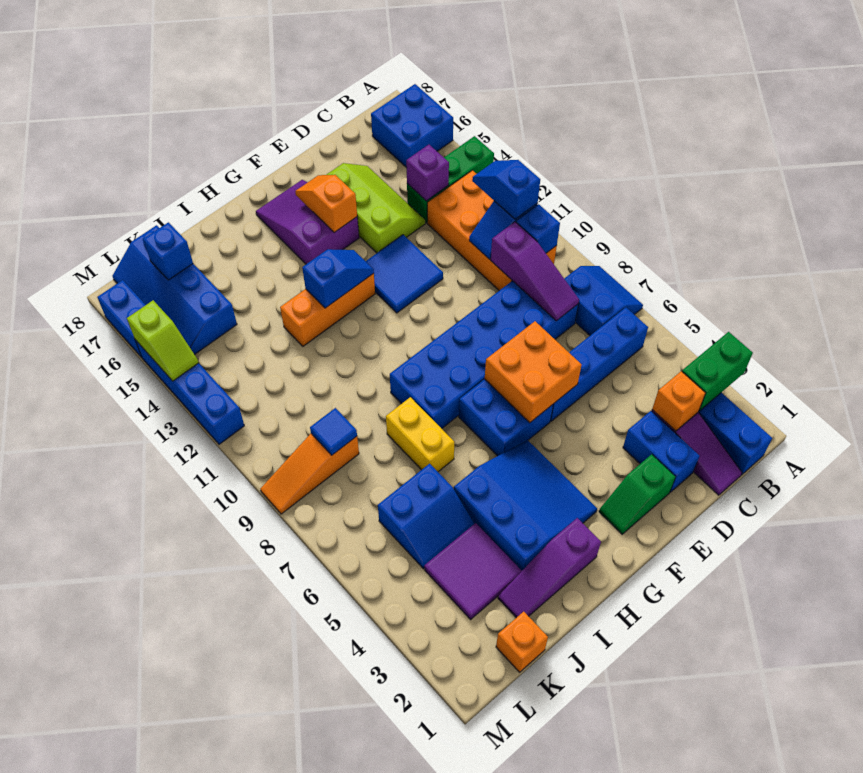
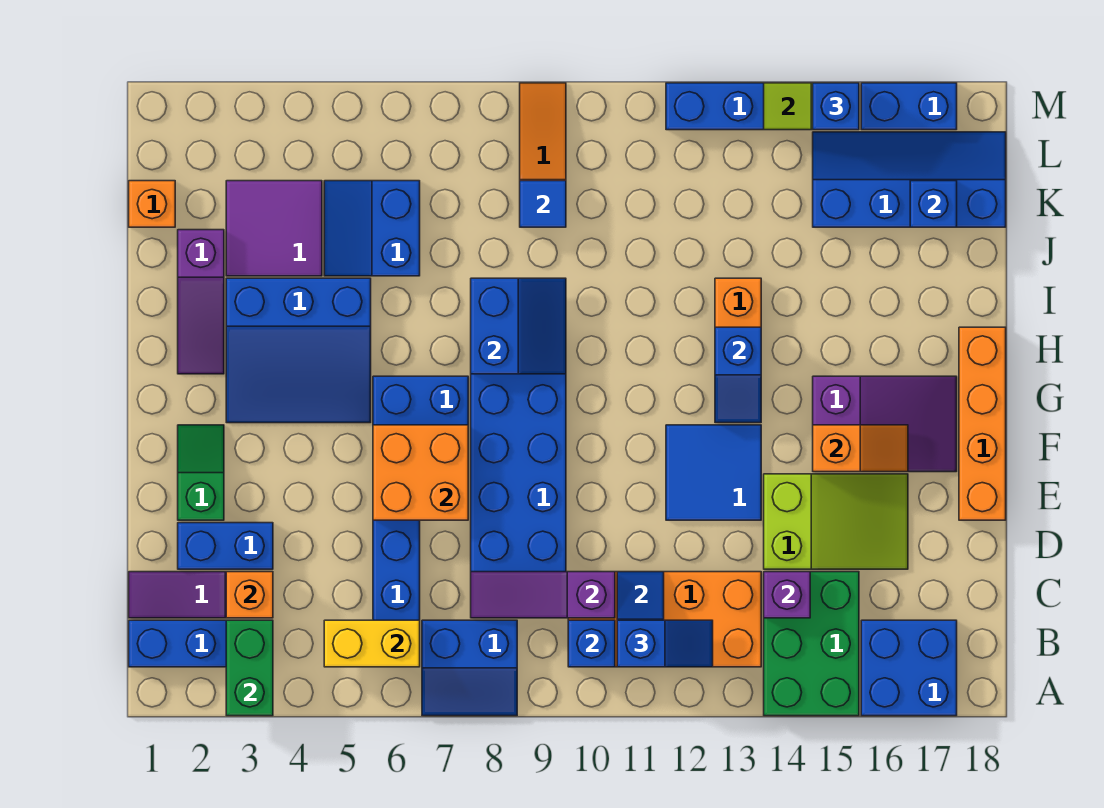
green brick A14:C14 level 1 -> green brick A14:C15 level 1
lime slope D14:E16 level 1 top E -> lime slope D14:E16 level 1 top 14
none -> orange brick E18:H18 level 1
purple slope H2:J2 level 1 top H -> purple slope H2:J2 level 1 top J
none -> blue slope H8:I9 level 2 top 8
yellow brick I7:I8 level 1 -> yellow brick B5:B6 level 2
none -> blue brick M15 level 3

